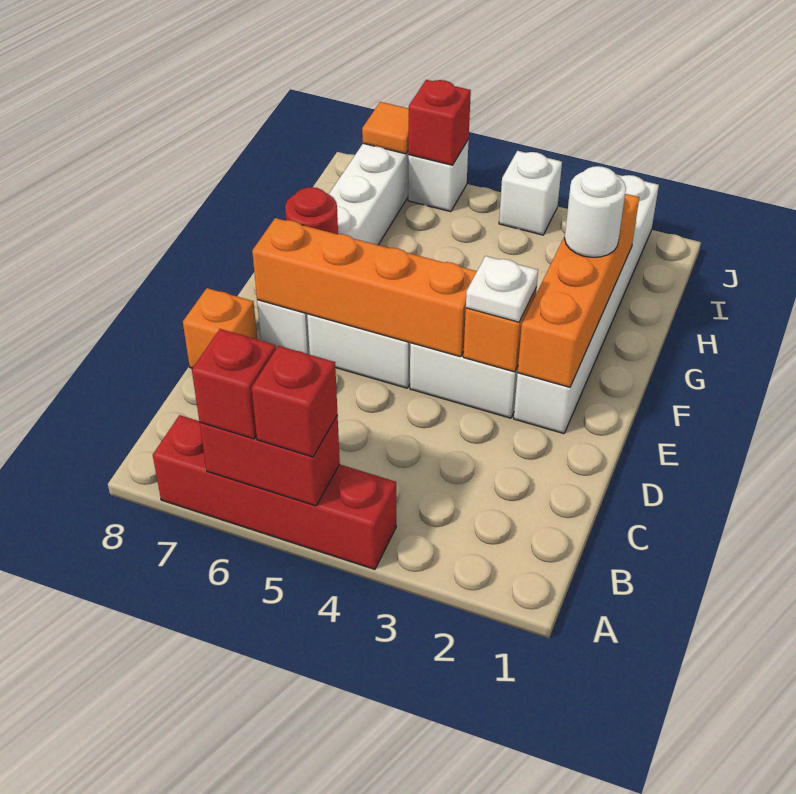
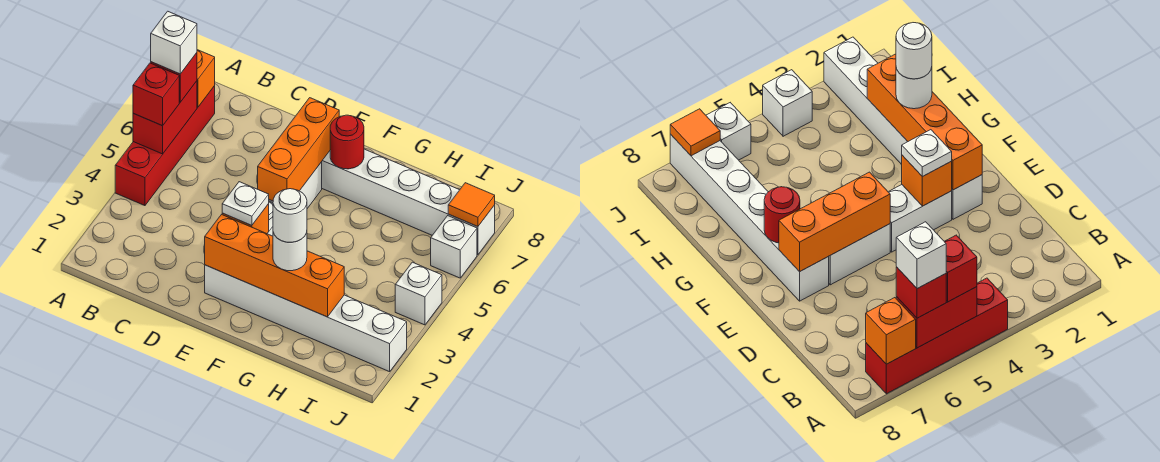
none -> white brick A6 level 4
orange brick D8 level 1 -> orange brick A7 level 2
orange brick E4:E7 level 2 -> orange brick E5:E7 level 2
none -> white round brick G2 level 4
red brick J6 level 2 -> none

